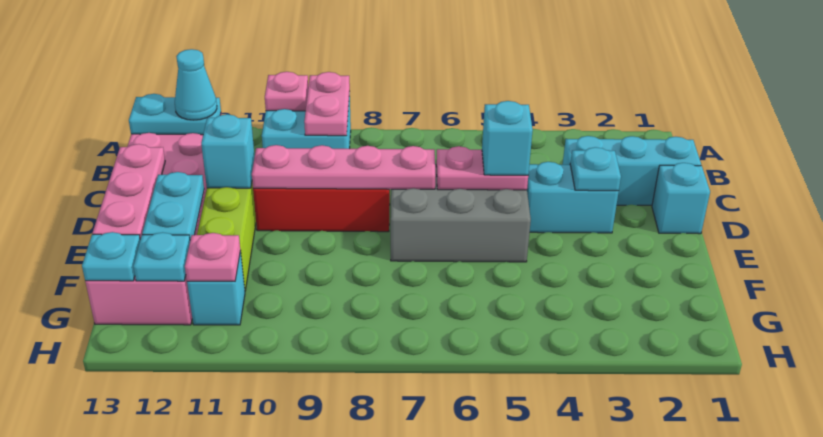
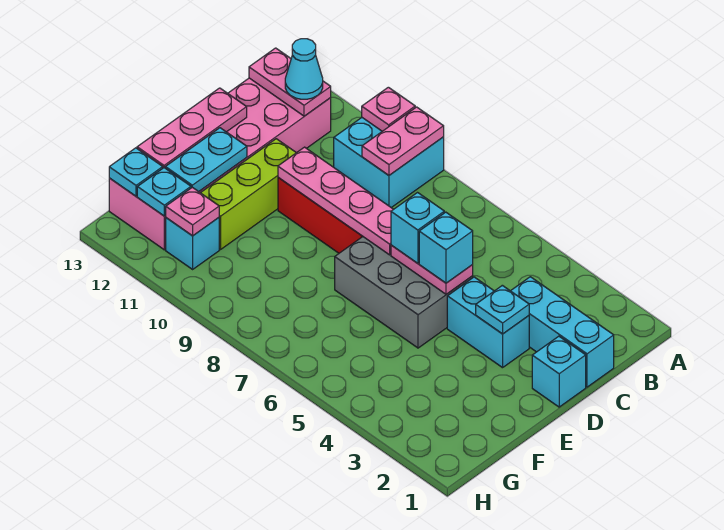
cyan plate B12:B13 level 2 -> pink plate B12:B13 level 2
cyan brick D11 level 2 -> cyan brick D6 level 3

